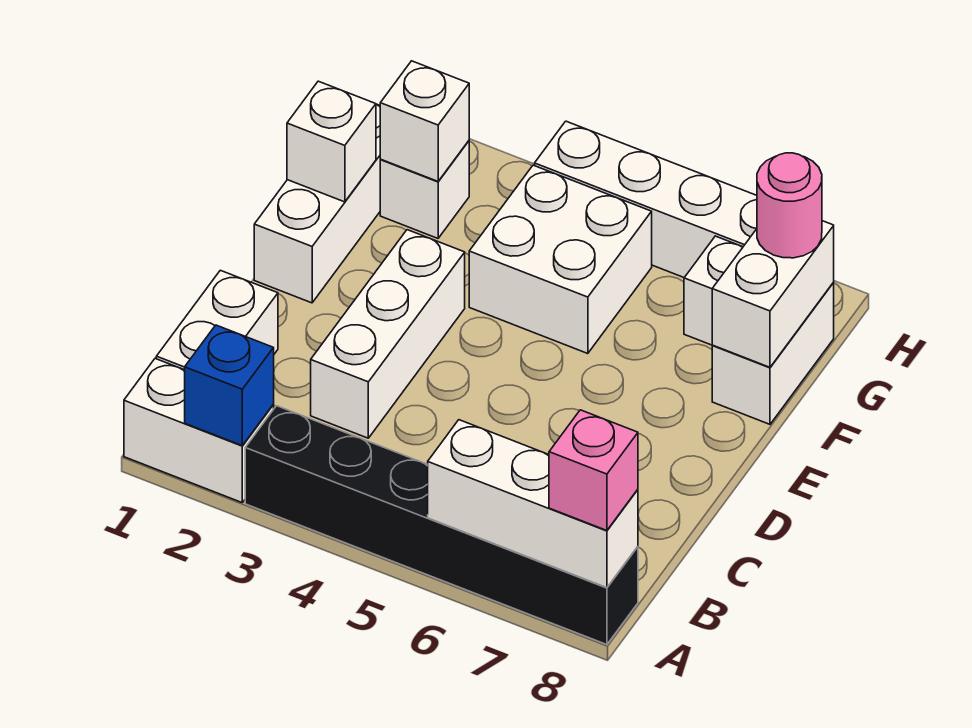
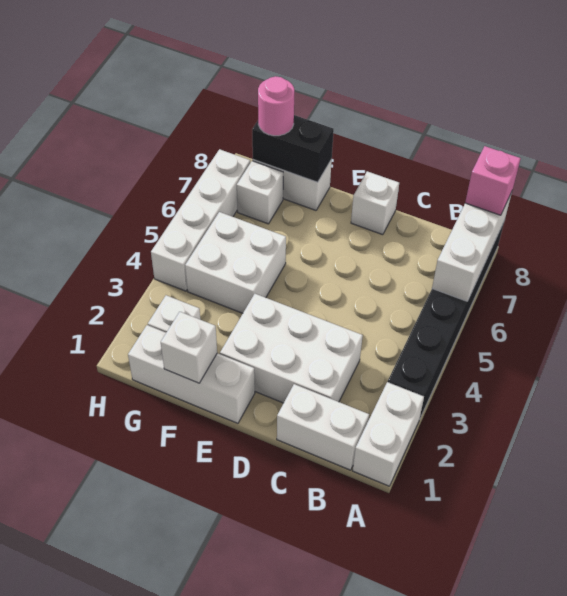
blue brick A2 level 2 -> none
white brick C3:E3 level 1 -> white brick C2:E3 level 1
white brick F8:G8 level 2 -> black brick F8:G8 level 2
white brick G2 level 2 -> white brick D8 level 1

